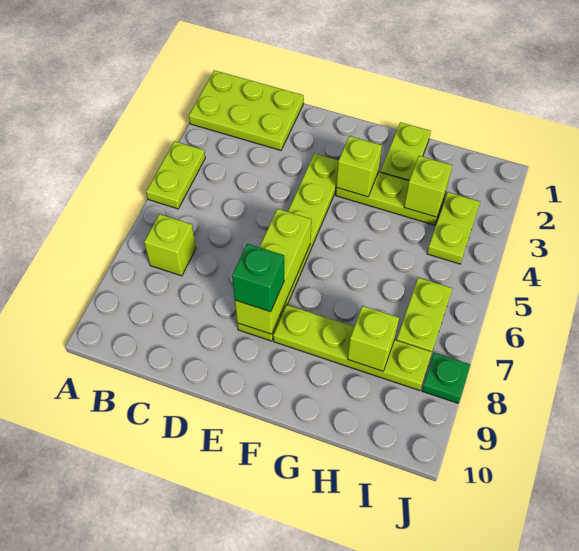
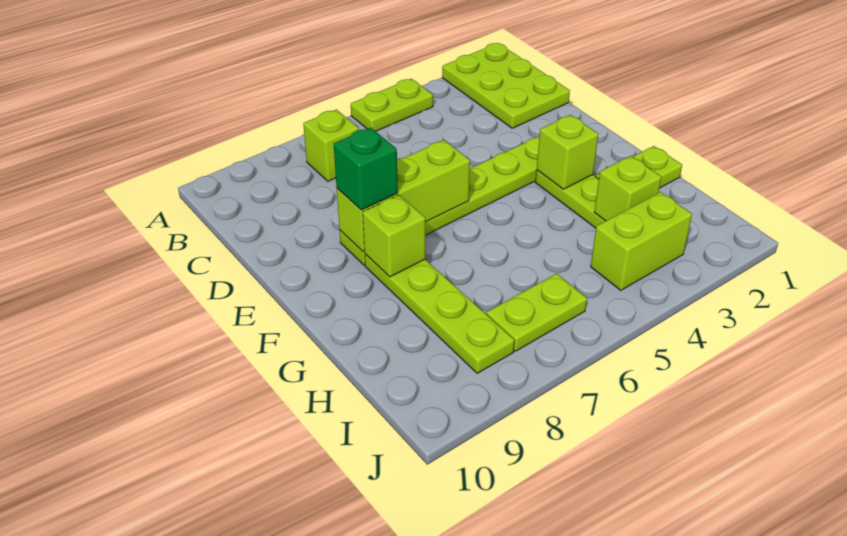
lime brick H8 level 2 -> lime brick F8 level 2
lime plate I3:I4 level 1 -> lime brick I3:I4 level 1
green plate J8 level 1 -> none

